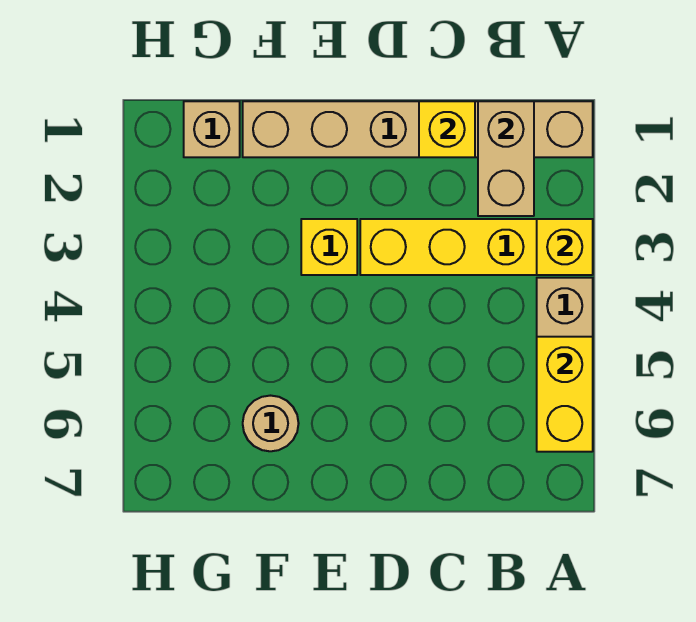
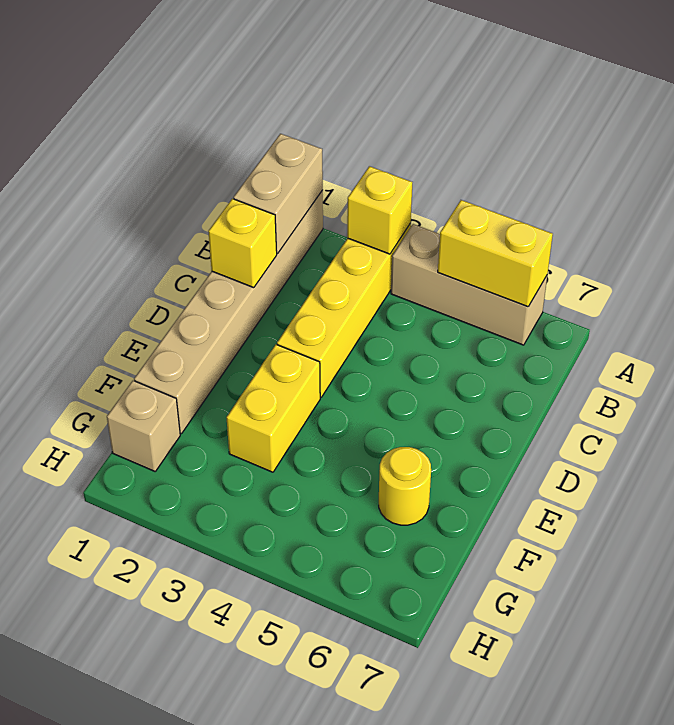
tan brick B1:B2 level 2 -> tan brick A1:B1 level 2
yellow brick E3 level 1 -> yellow brick E3:F3 level 1
tan round brick F6 level 1 -> yellow round brick F6 level 1

